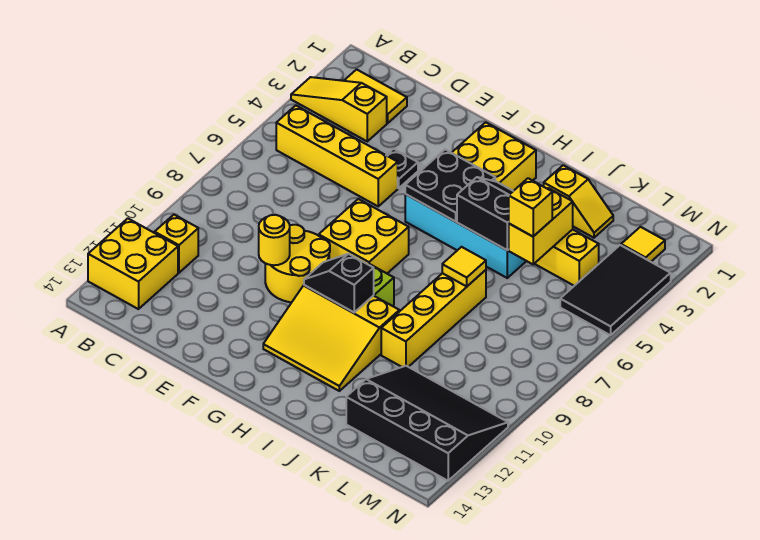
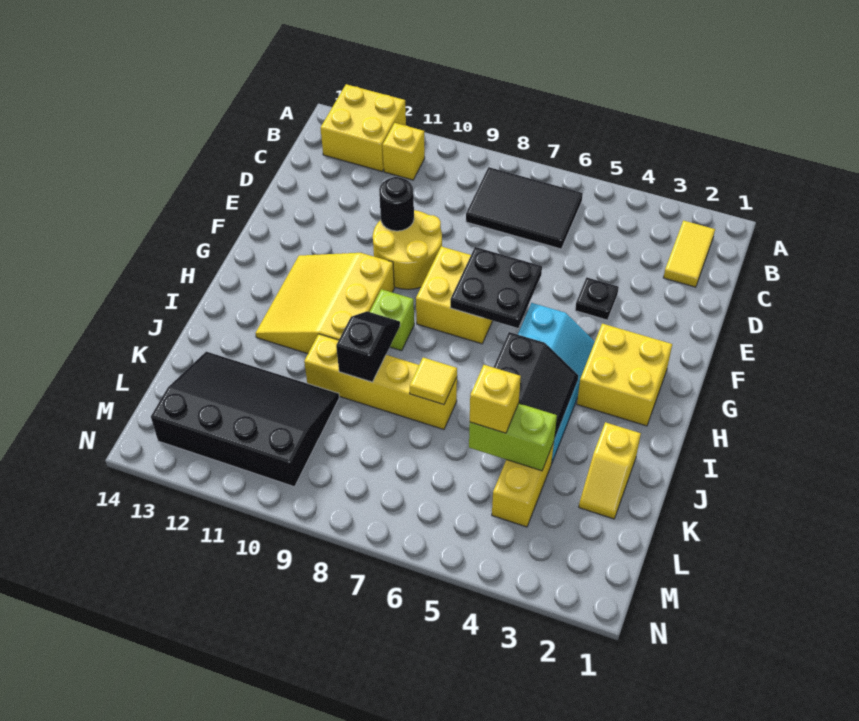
yellow slope A3:C3 level 1 top C -> none
yellow brick B5:E5 level 1 -> none
yellow round brick E10 level 2 -> black round brick E10 level 2
black plate G4:H5 level 2 -> black plate F6:G7 level 2
black slope G10:H10 level 2 top H -> black slope I9:J9 level 2 top J
yellow brick K4:K5 level 2 -> lime brick K4:K5 level 2
black slope K11:N13 level 1 top 13 -> black slope K10:M13 level 1 top M
yellow tile M2 level 1 -> none
black tile M3:N5 level 1 -> black tile B6:C8 level 1

